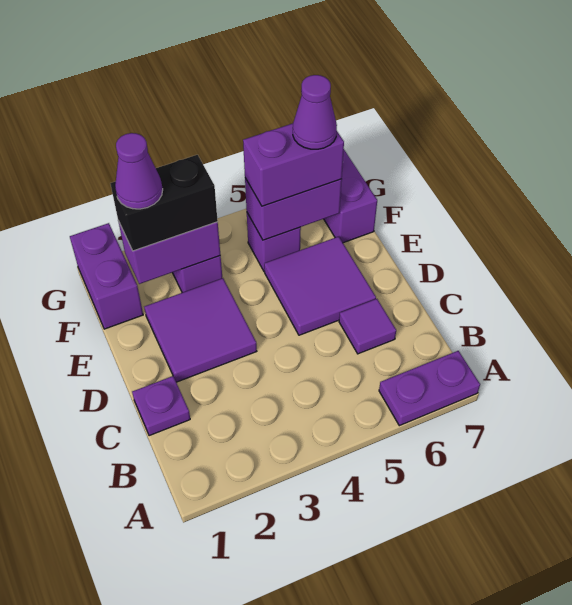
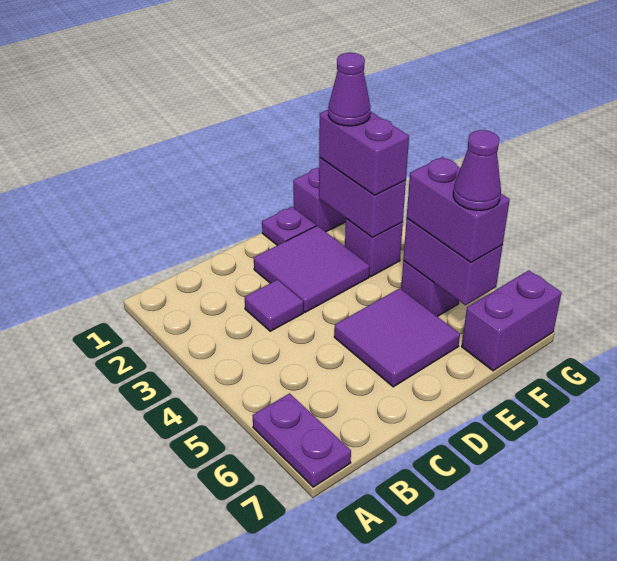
purple plate C1 level 1 -> purple plate E1 level 1
purple tile C6 level 1 -> purple tile C3 level 1
black brick F2:F3 level 3 -> purple brick F2:F3 level 3

